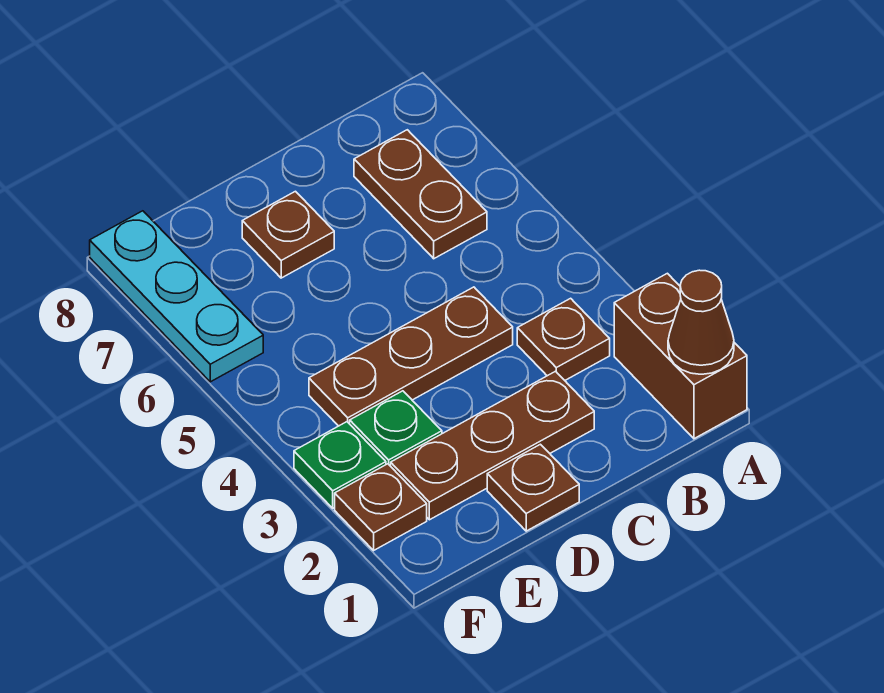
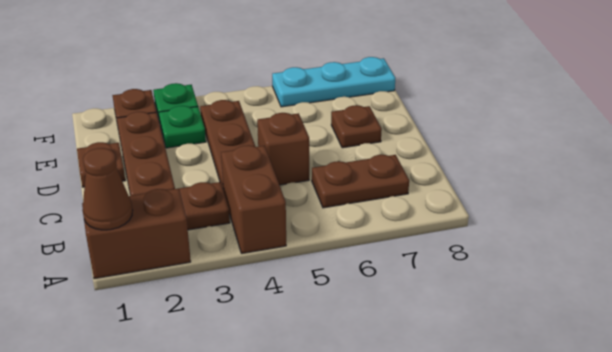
none -> brown brick A4:B4 level 1
none -> brown brick C5 level 1

